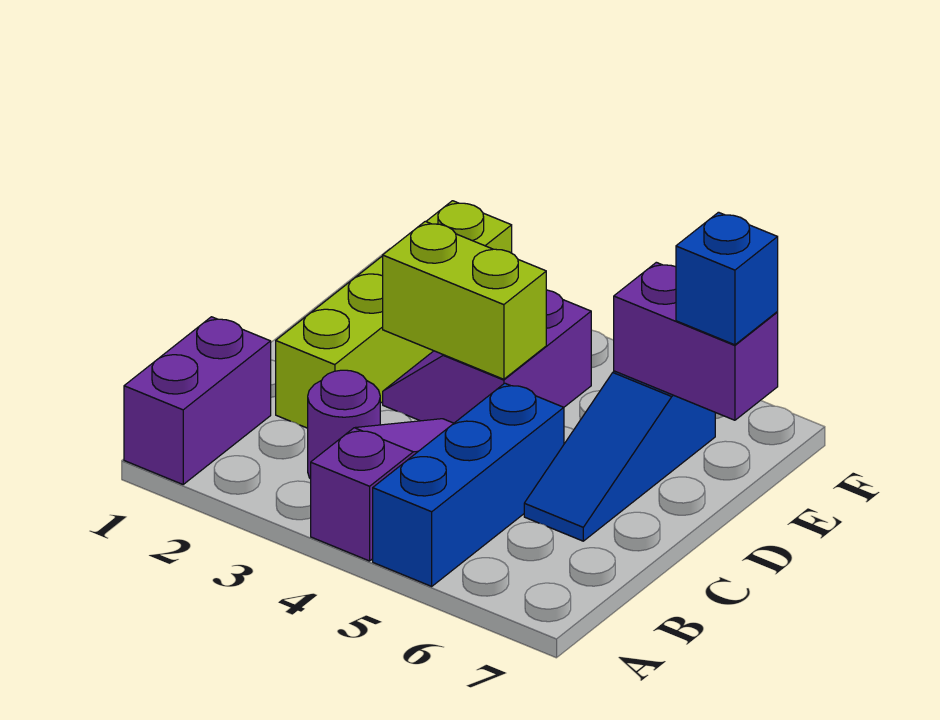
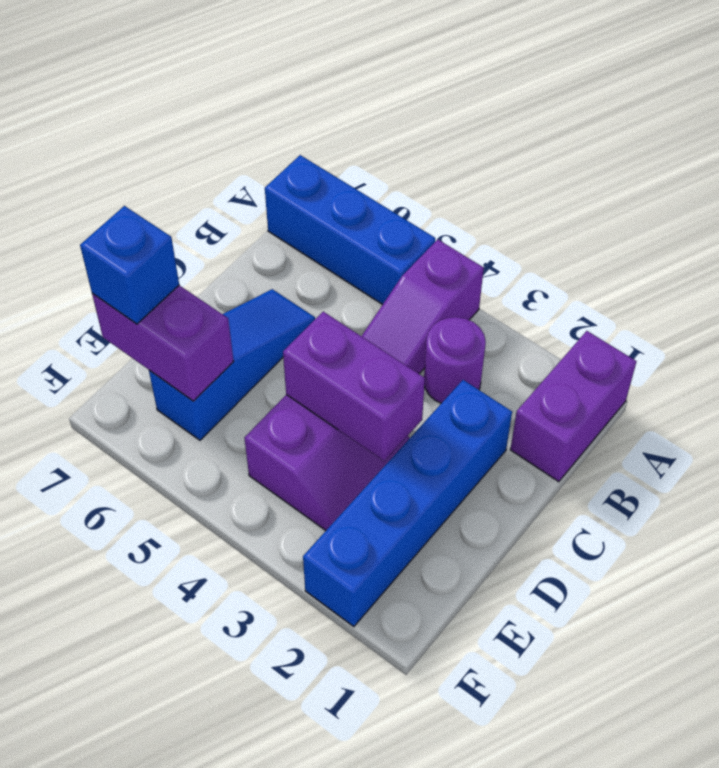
blue brick A5:C5 level 1 -> blue brick A5:A7 level 1
lime brick C2:F2 level 1 -> blue brick C2:F2 level 1
lime brick D3:D4 level 2 -> purple brick D3:D4 level 2

